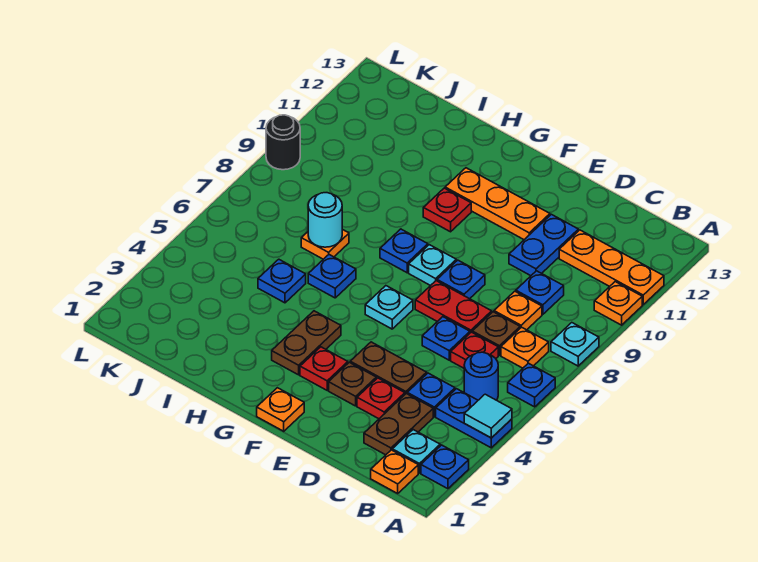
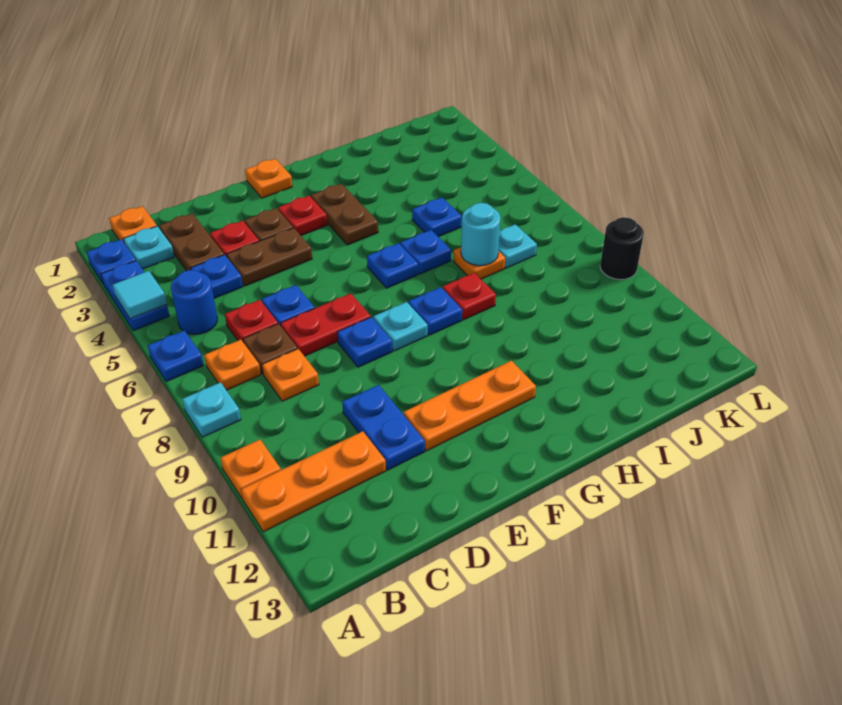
blue plate A4:B4 level 1 -> blue plate A3:A4 level 1
blue plate C9 level 1 -> blue plate G6 level 1
cyan plate F6 level 1 -> cyan plate J7 level 1
red plate G10 level 1 -> red plate H8 level 1

